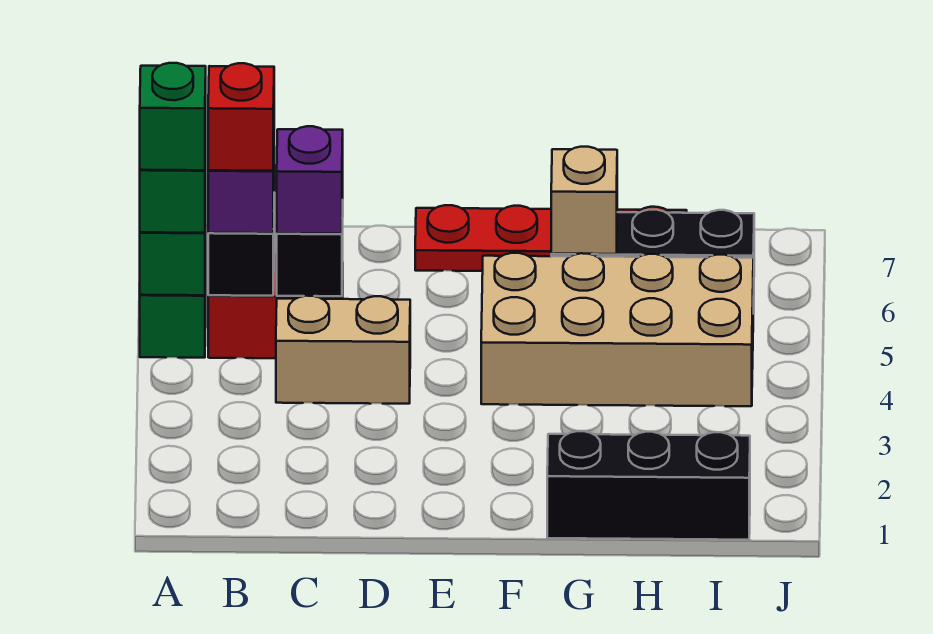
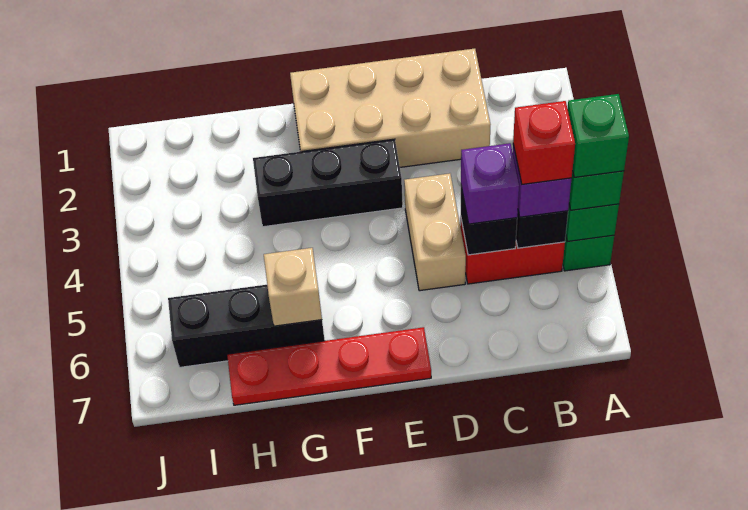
tan brick C4:D4 level 1 -> tan brick D4:D5 level 1
tan brick F4:I5 level 1 -> tan brick C1:F2 level 1
black brick G1:I1 level 1 -> black brick E3:G3 level 1

